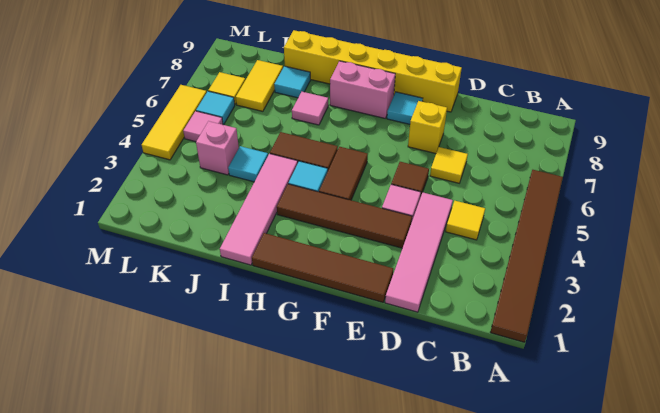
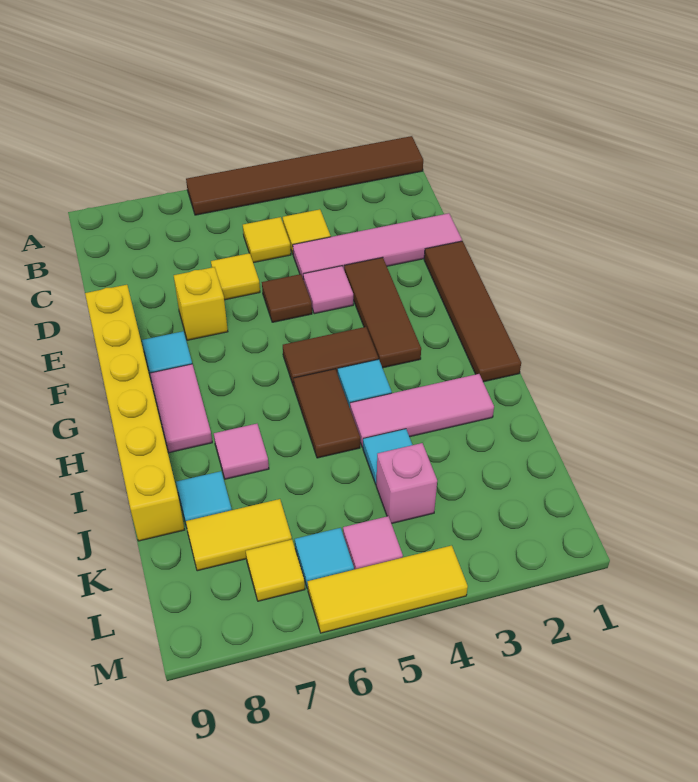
none -> yellow tile C5 level 1
brown tile E3:H3 level 1 -> brown tile E3:G3 level 1
pink brick G8:H8 level 1 -> pink tile G8:H8 level 1
pink tile I1:I4 level 1 -> pink tile I2:I4 level 1

